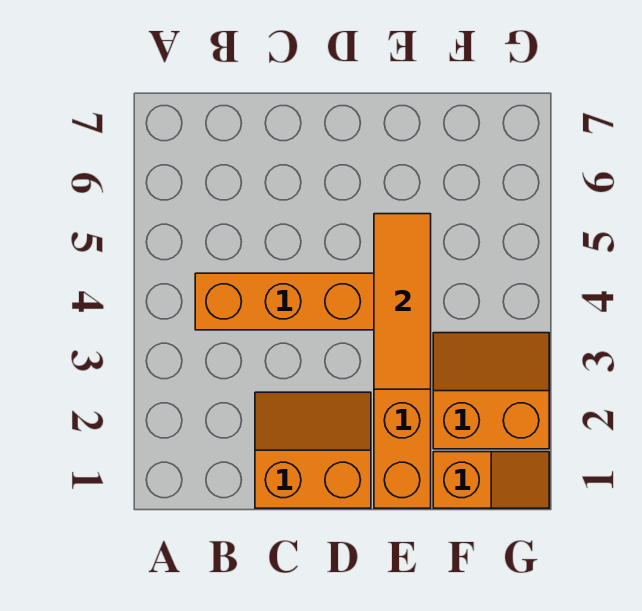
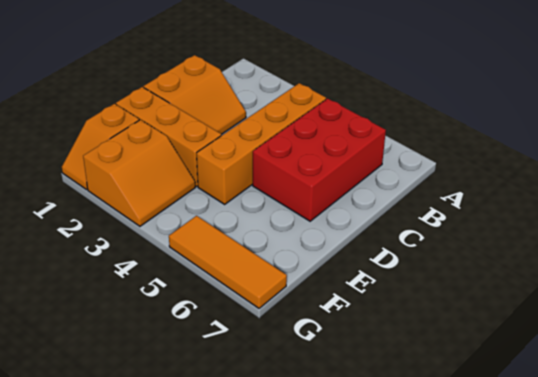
none -> red brick B5:D6 level 1
orange tile E3:E5 level 2 -> orange tile G5:G7 level 1

